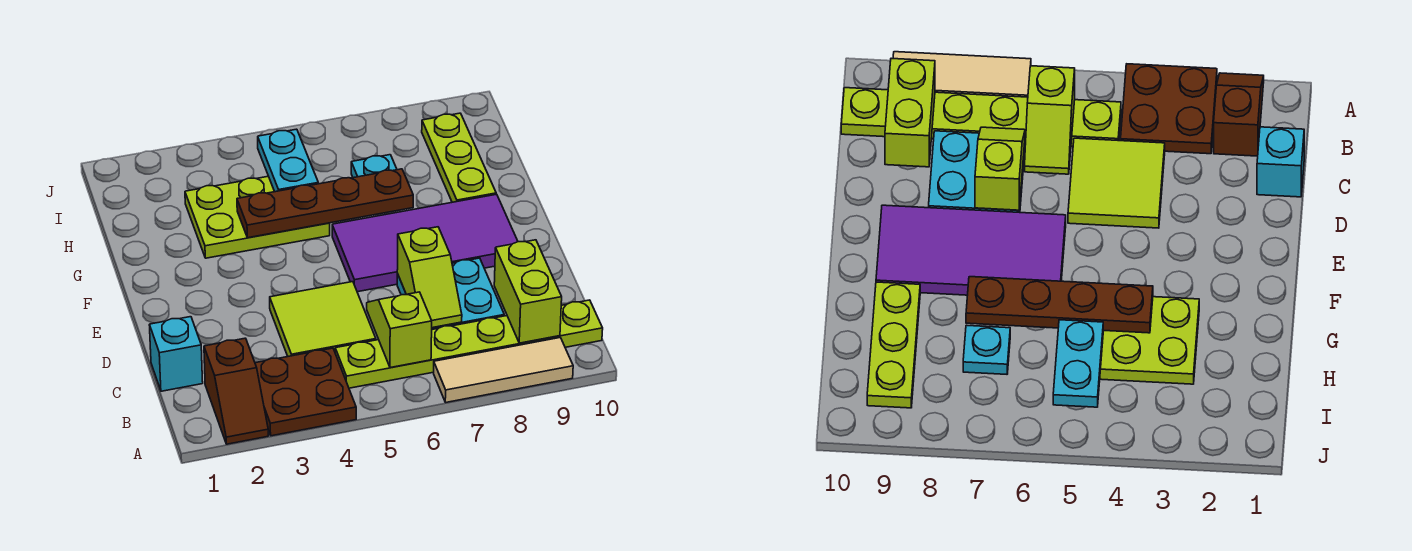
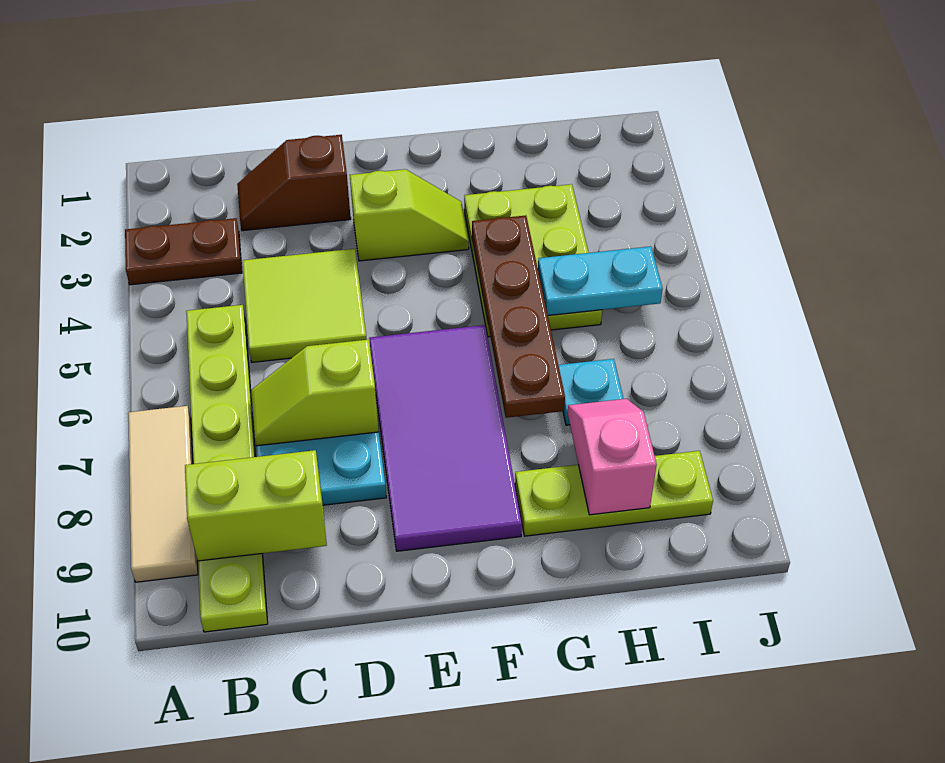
brown slope A2:B2 level 1 top B -> brown slope C2:D2 level 1 top D
brown plate A3:B4 level 1 -> brown plate A3:B3 level 1
lime slope B6:C6 level 2 top B -> lime slope E3:F3 level 1 top E
cyan brick C1 level 1 -> none
none -> pink slope H8:H9 level 2 top 9

